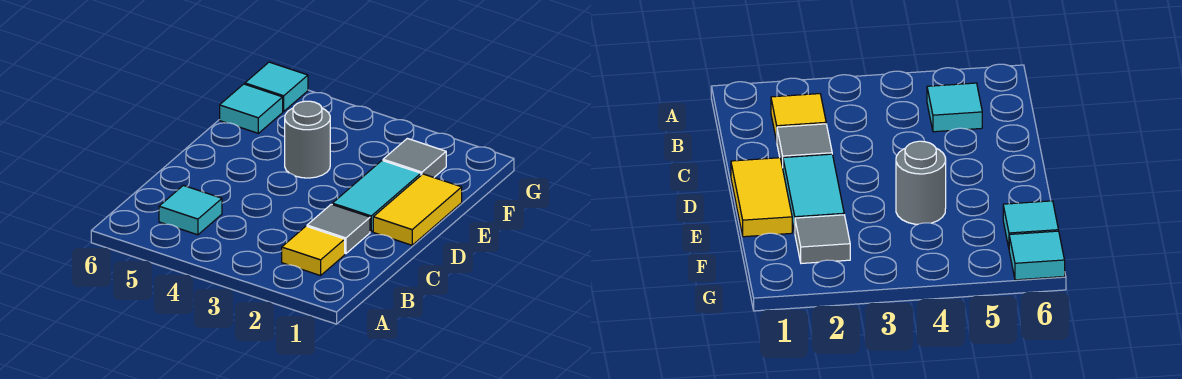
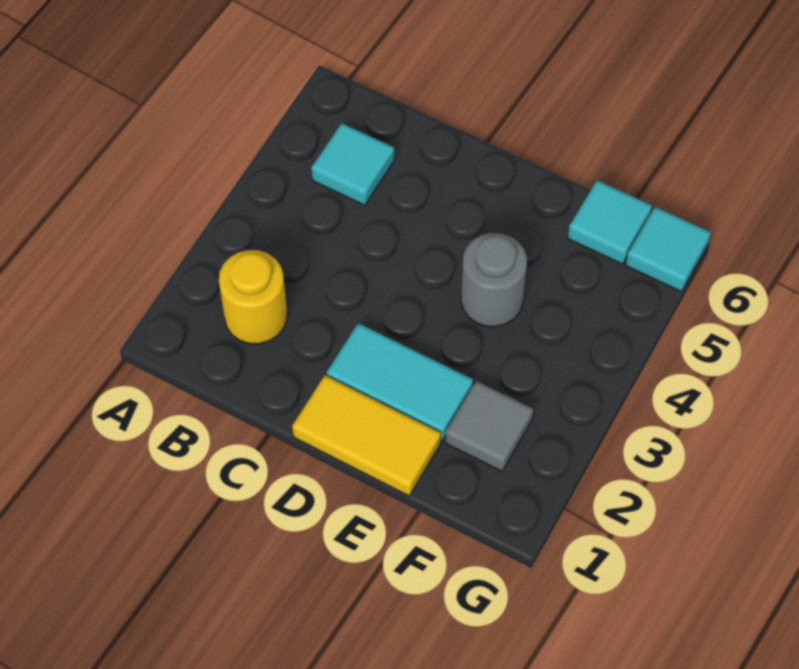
yellow tile B2 level 1 -> yellow round brick B2 level 1
grey tile C2 level 1 -> none

